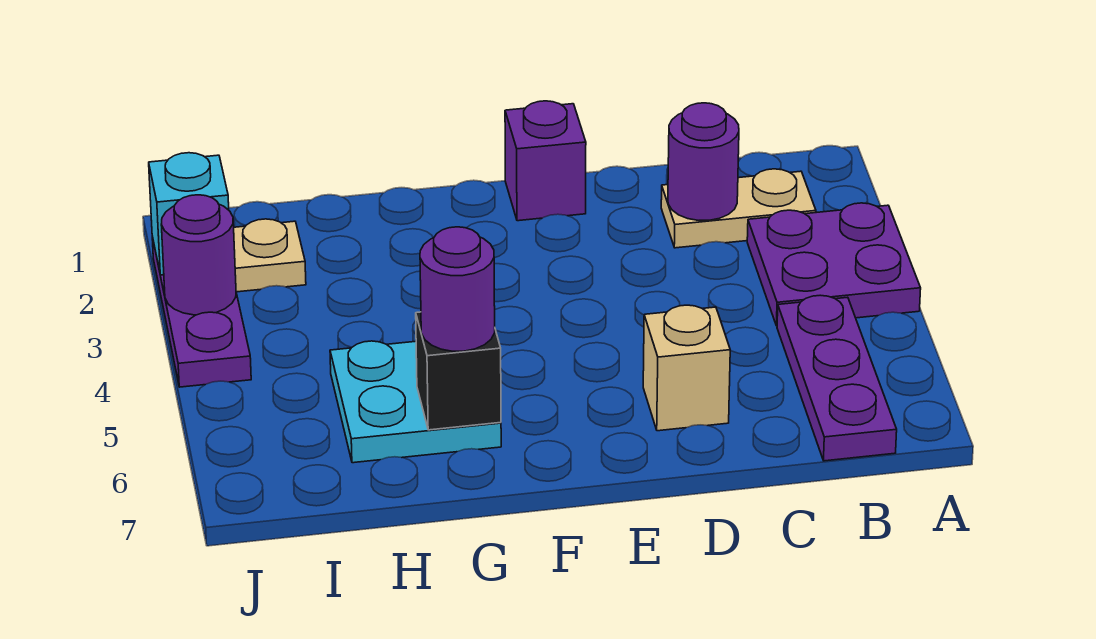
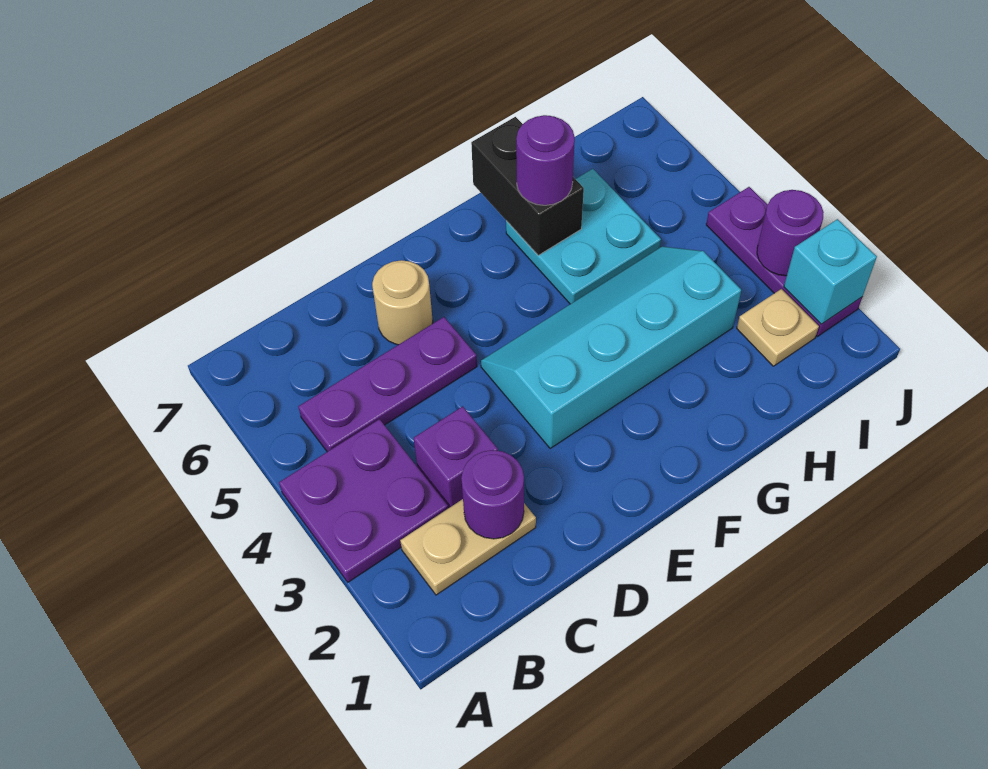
purple plate B5:B7 level 1 -> purple plate B5:D5 level 1
tan brick D6 level 1 -> tan round brick D6 level 1
purple brick E1 level 1 -> purple brick C3 level 1
none -> cyan slope E3:H4 level 1 top 3
black brick G6 level 2 -> black brick G6:G7 level 2

